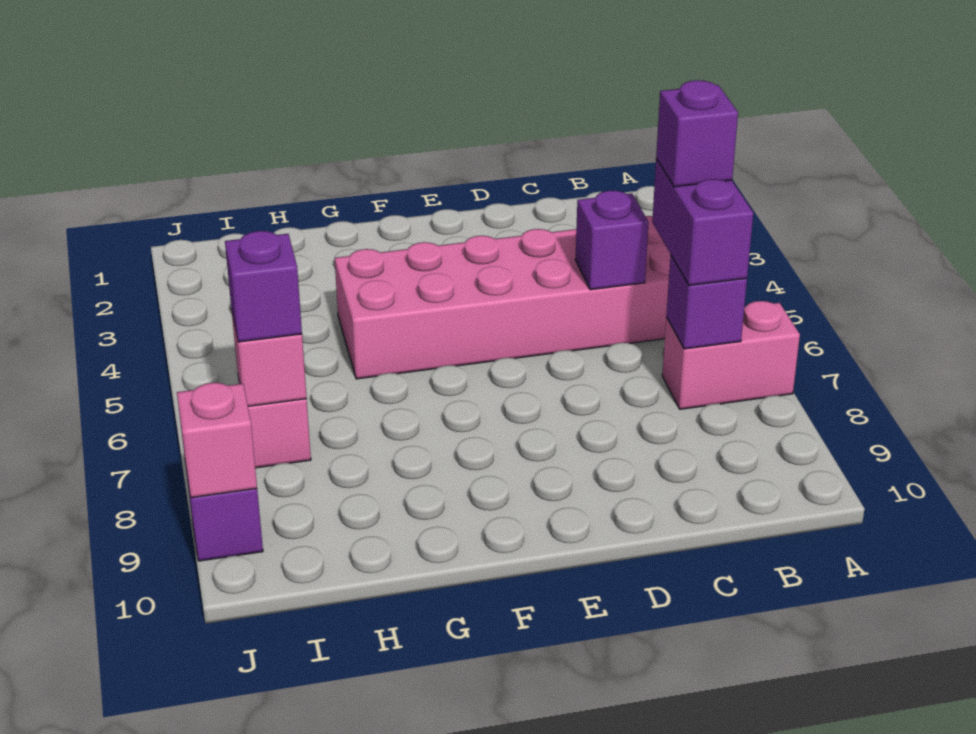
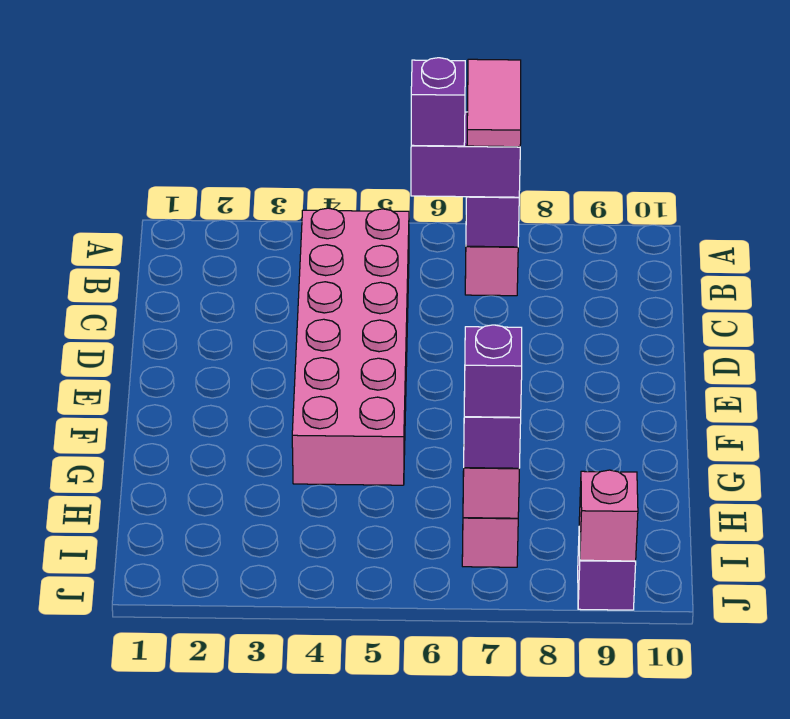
none -> pink tile A7:B7 level 4
purple brick C5 level 2 -> purple brick I7 level 4

